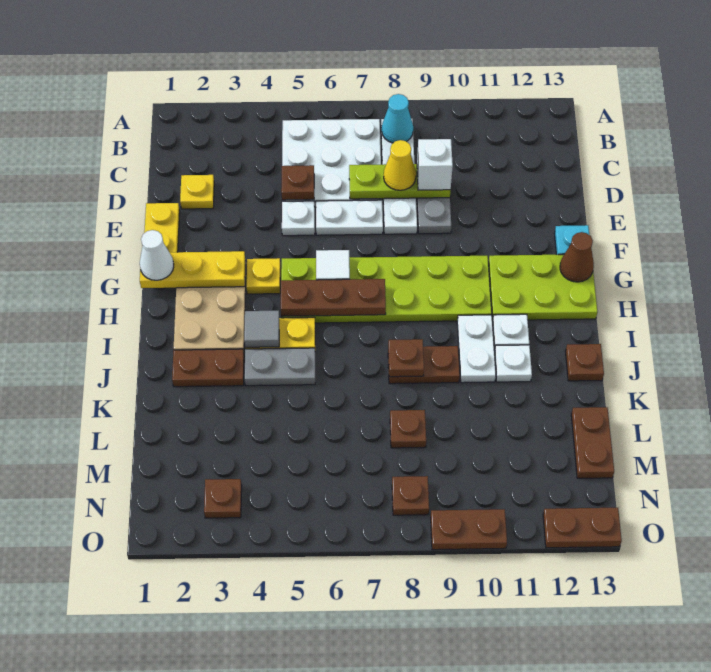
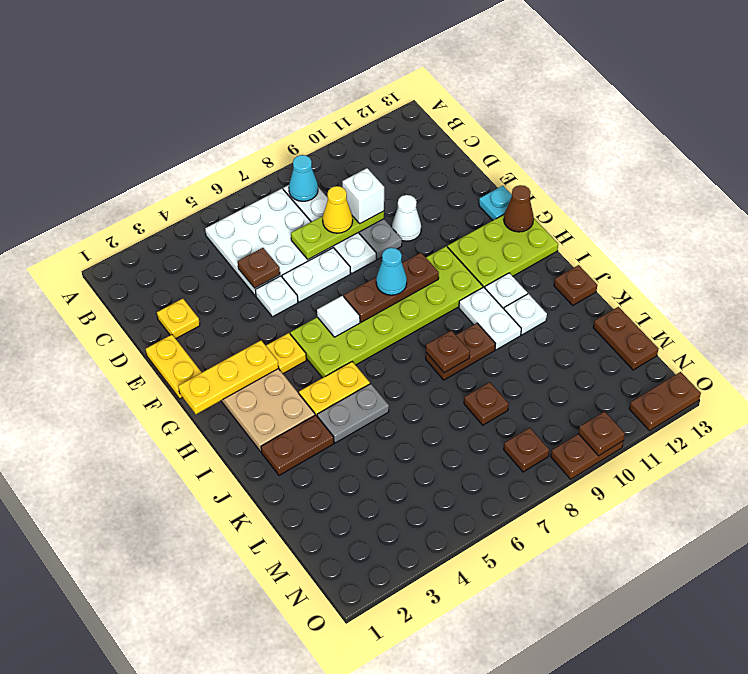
white cone G1 level 3 -> white cone E10 level 1
none -> cyan cone G8 level 3
brown plate H5:H7 level 2 -> brown plate G7:G9 level 2
grey tile I4 level 2 -> none
brown plate N3 level 1 -> brown plate O10 level 2

